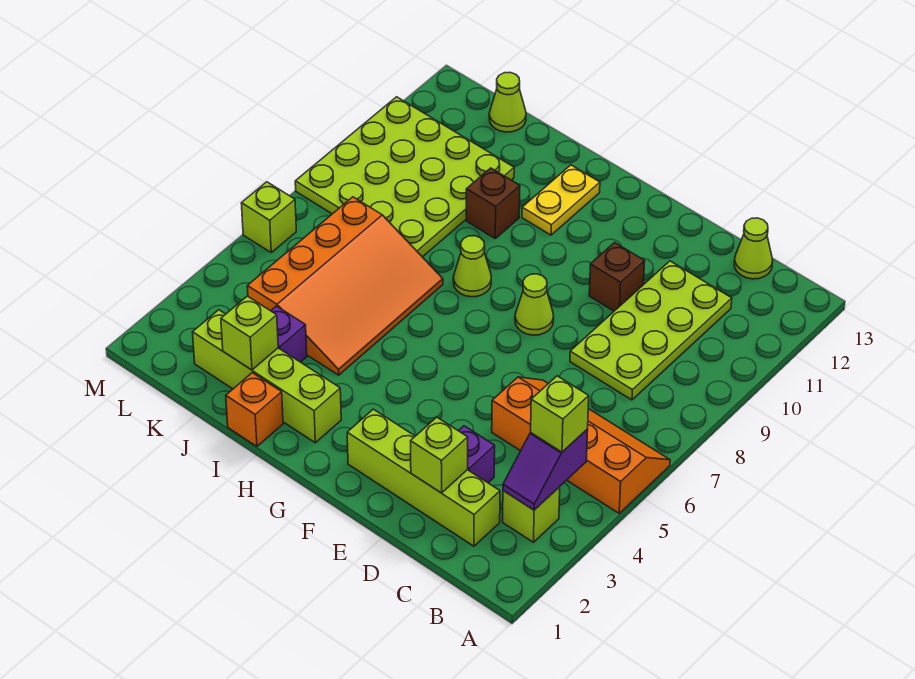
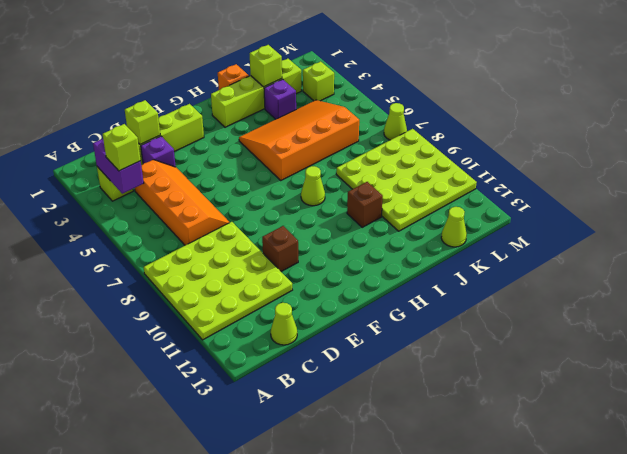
orange slope A5:D6 level 1 top 5 -> orange slope C4:D7 level 1 top C
purple slope B3:B4 level 2 top 4 -> purple brick B3:B4 level 2
lime plate C8:D11 level 1 -> lime plate A8:D11 level 1
lime cone F8 level 1 -> lime cone M7 level 1
yellow plate H11:H12 level 1 -> none
orange slope I4:K7 level 1 top K -> orange slope H4:K6 level 1 top 6
lime brick M6 level 1 -> lime brick L3 level 1

